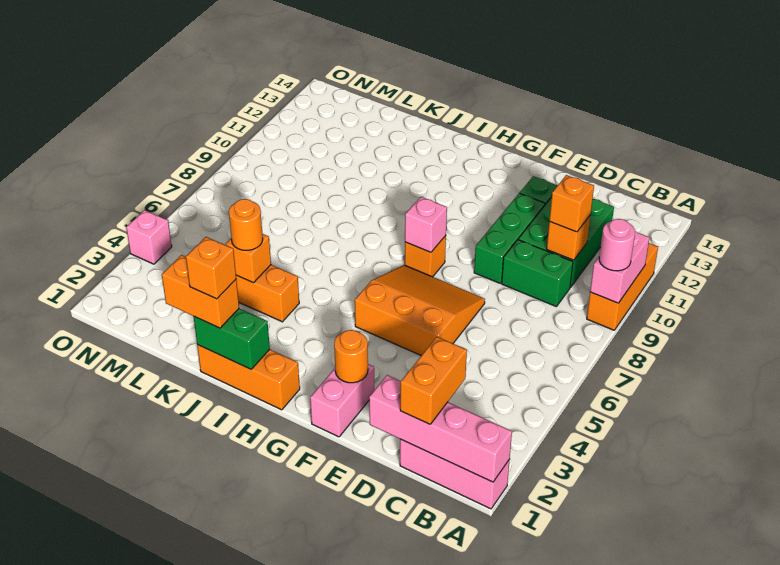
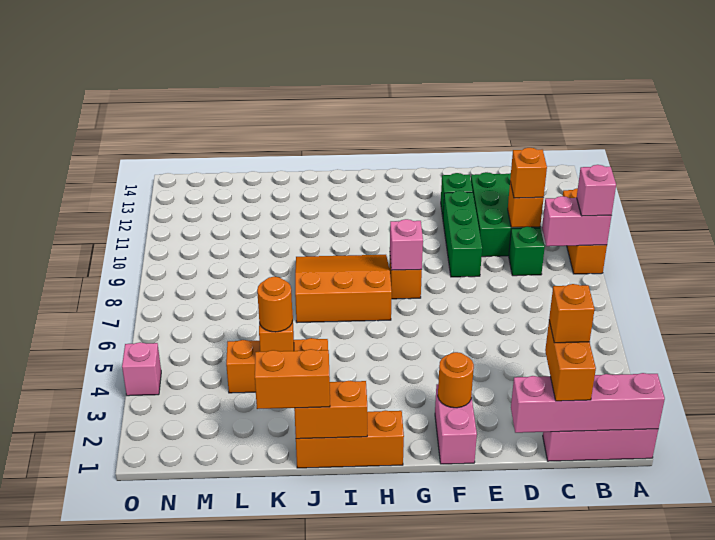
pink brick A9:A10 level 2 -> pink brick A9:B9 level 2
pink round brick A9 level 3 -> pink brick A9 level 3
green brick C9:D9 level 1 -> green brick C9 level 1
orange slope E5:G7 level 1 top 5 -> orange slope H7:J9 level 1 top 7
green brick I1:J1 level 2 -> orange brick I1:J1 level 2
orange brick J1 level 4 -> orange brick C2 level 4

